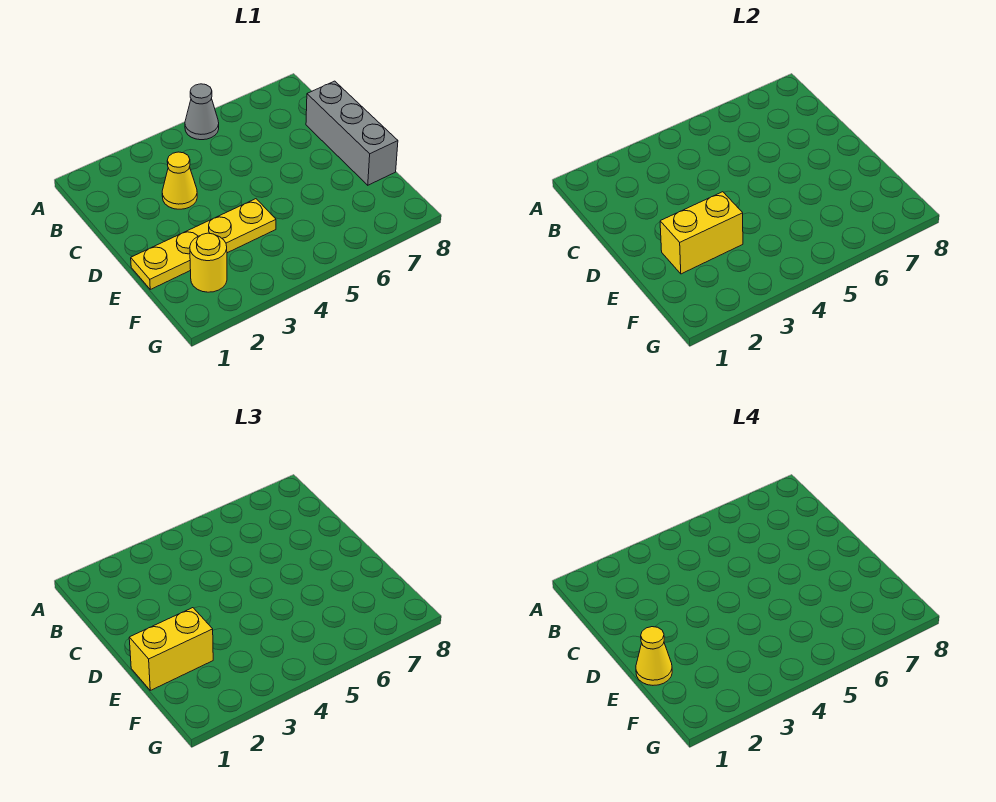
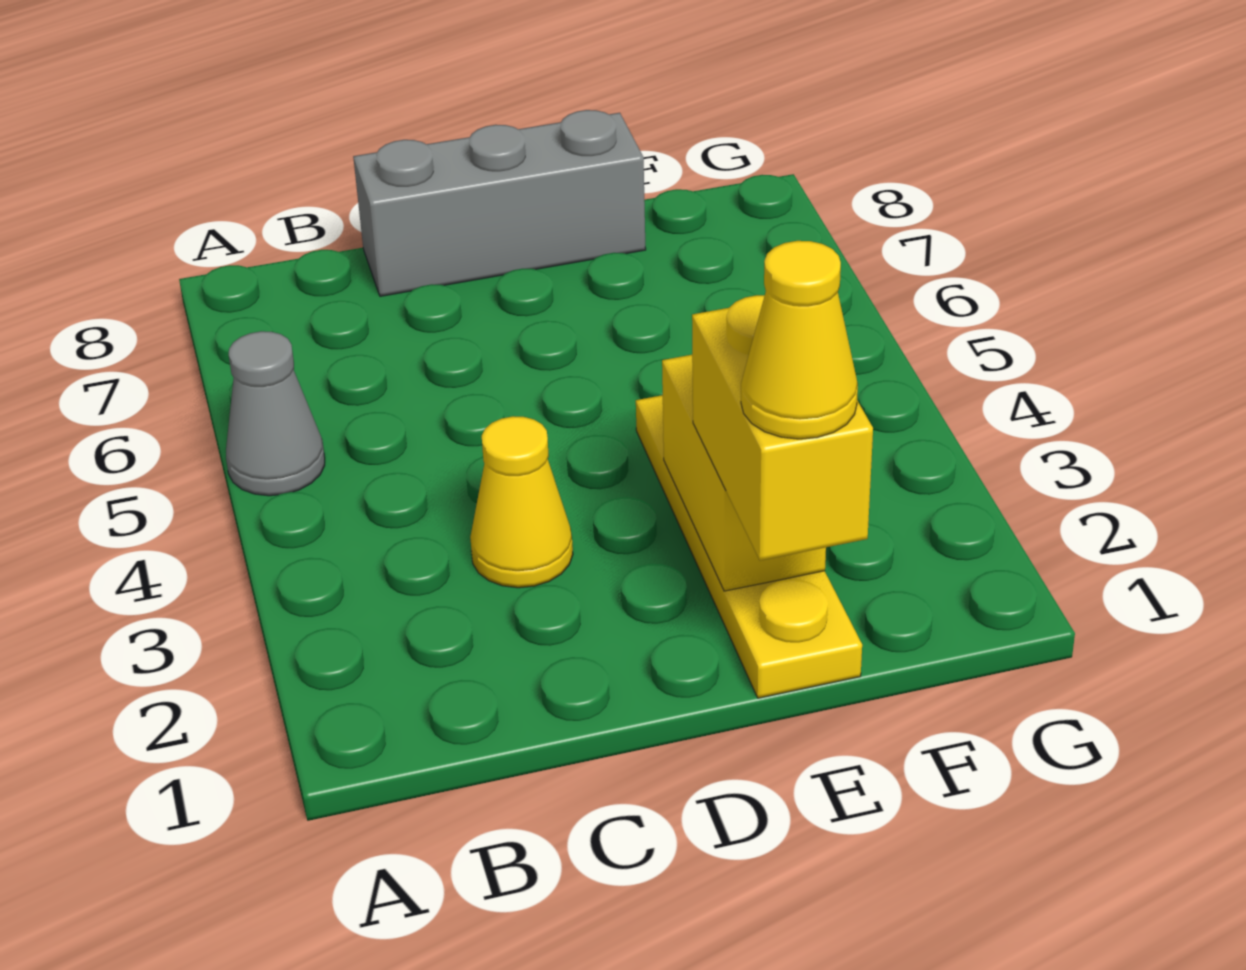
yellow round brick F2 level 1 -> none

